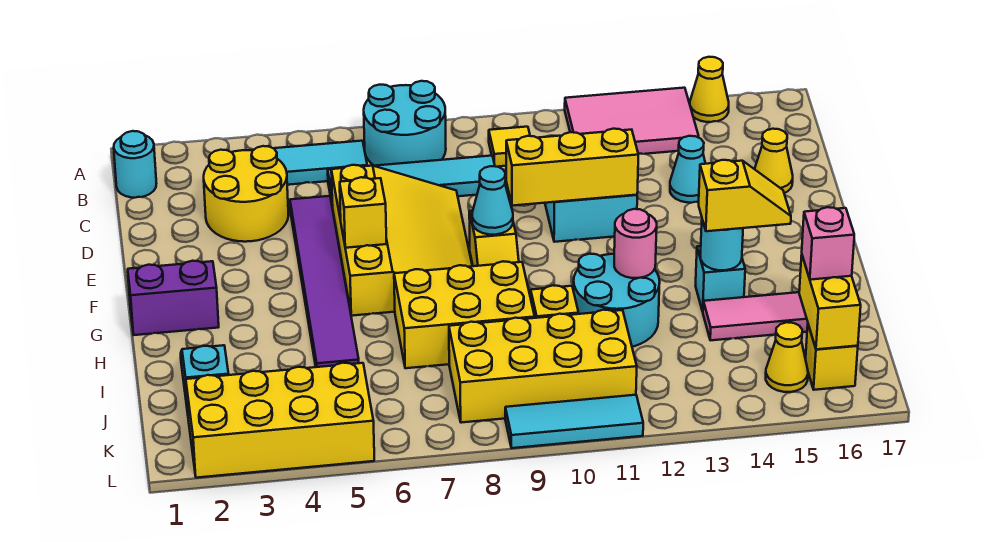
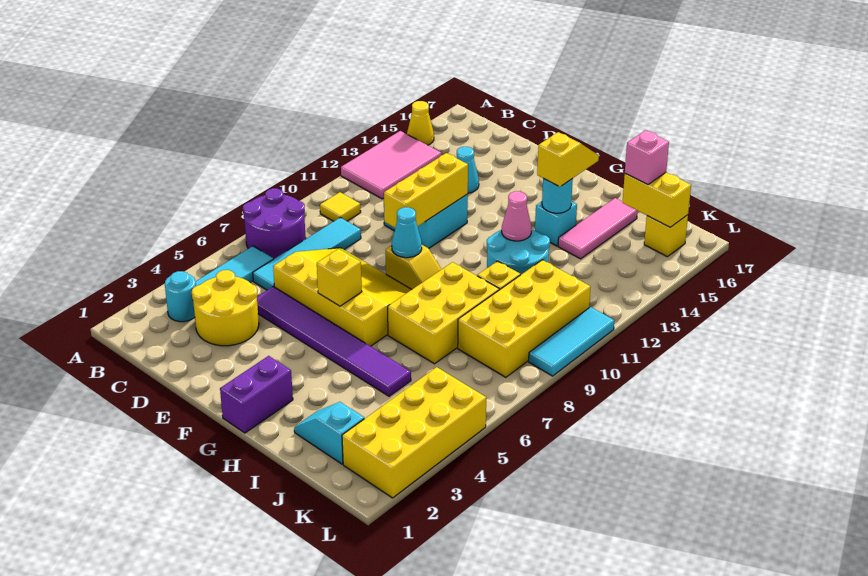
cyan round brick A7:B8 level 1 -> purple round brick A7:B8 level 1
cyan round brick B1 level 1 -> cyan round brick B3 level 1
yellow cone D16 level 1 -> none
pink round brick H12 level 2 -> pink cone H12 level 2
yellow cone K15 level 1 -> none

